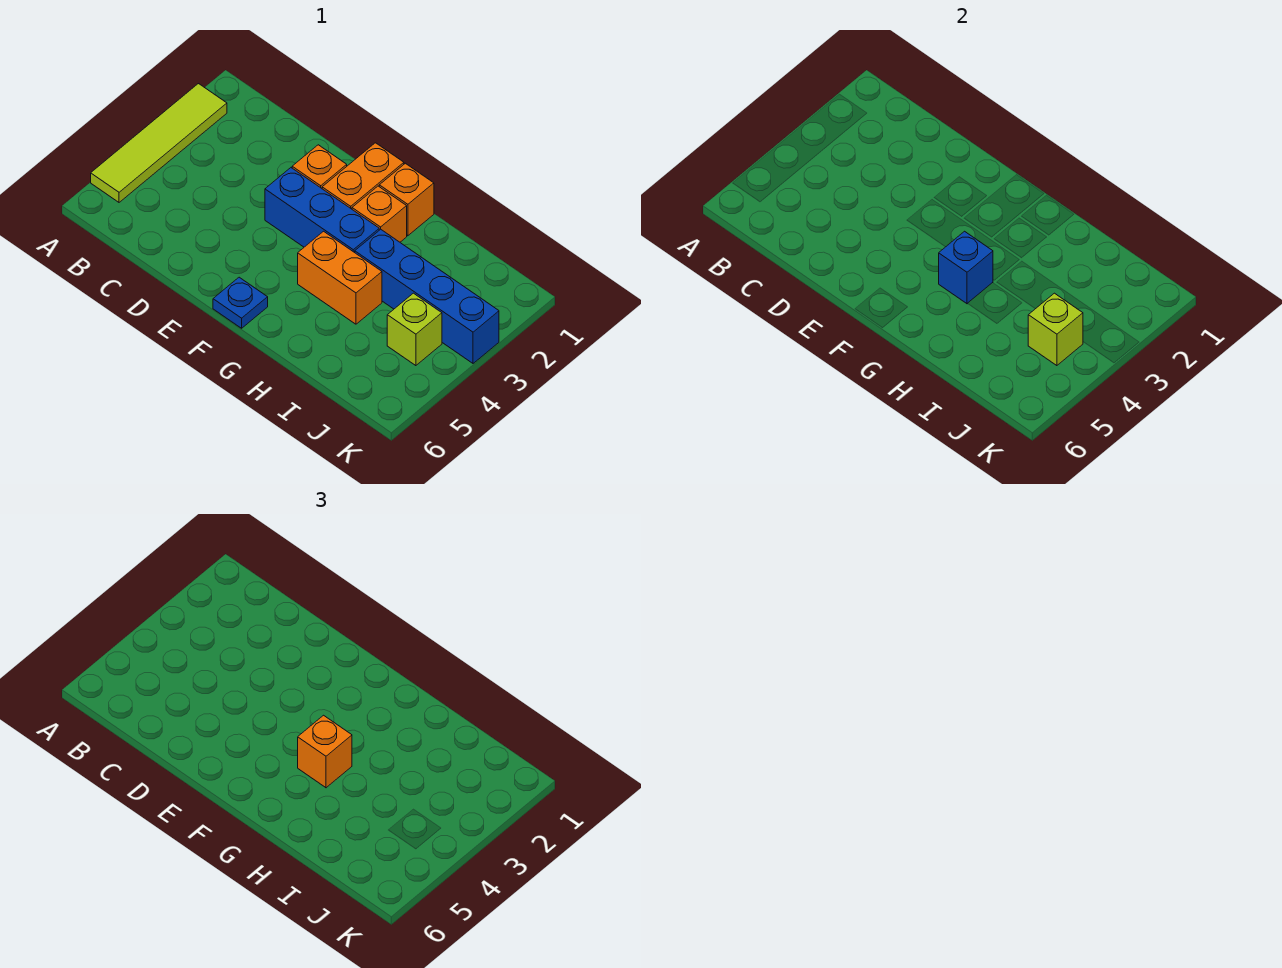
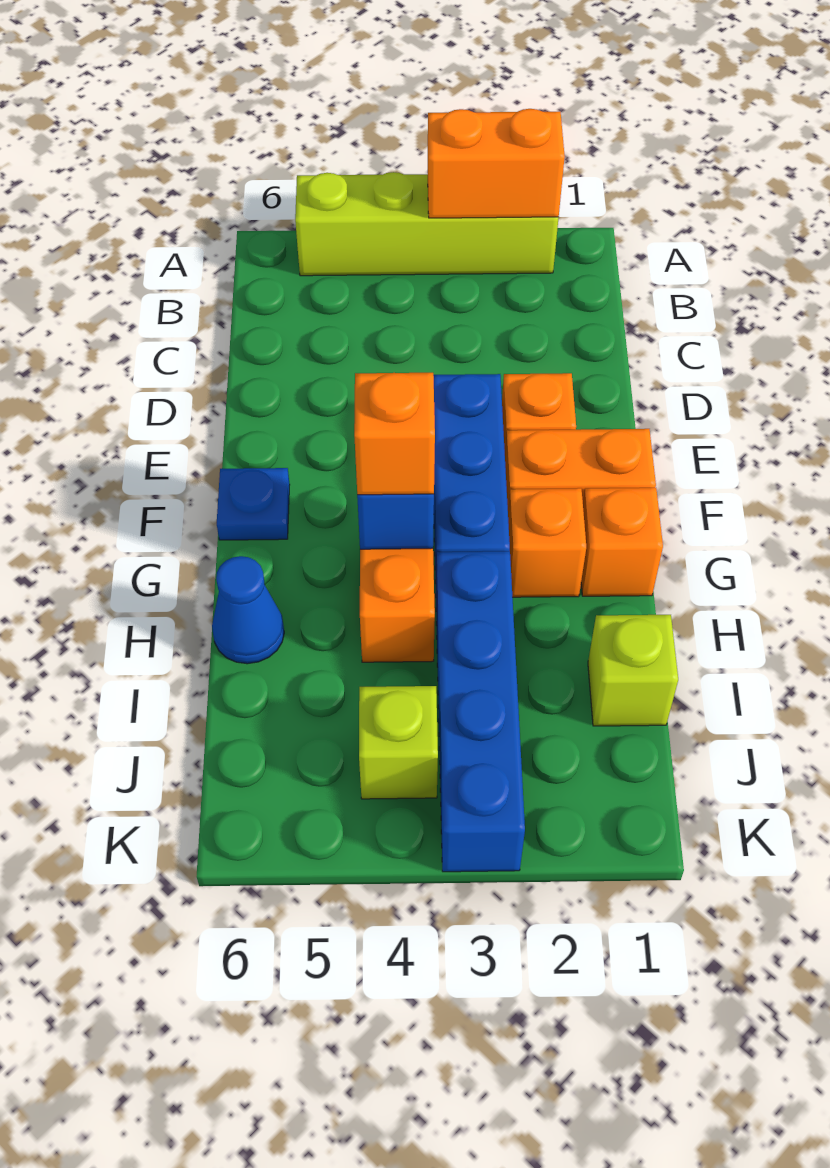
lime tile A2:A5 level 1 -> lime brick A2:A5 level 1
none -> orange brick A2:A3 level 2
none -> blue cone H6 level 1
lime brick J4 level 2 -> lime brick I1 level 1

